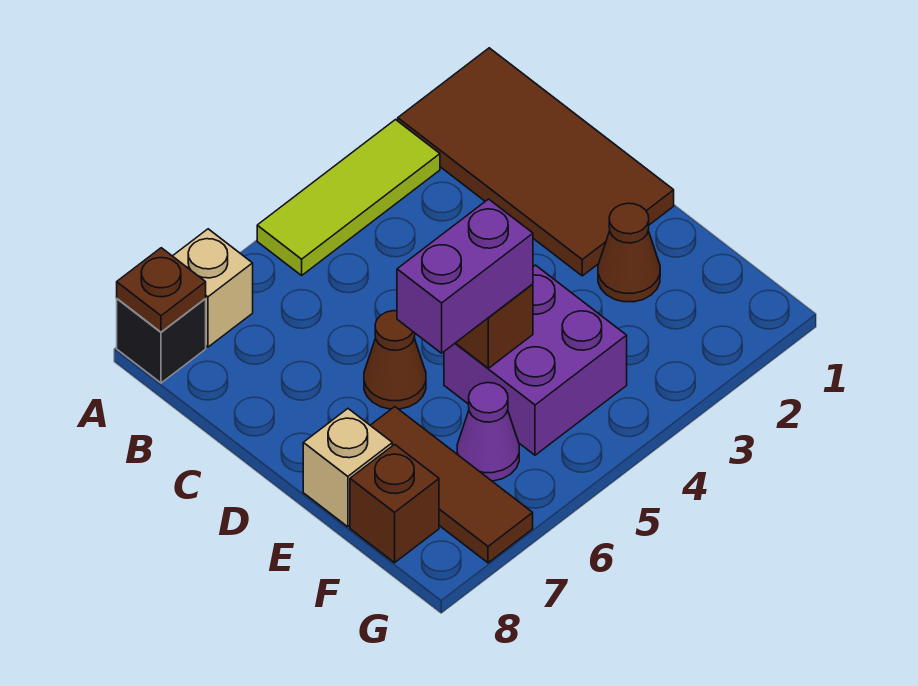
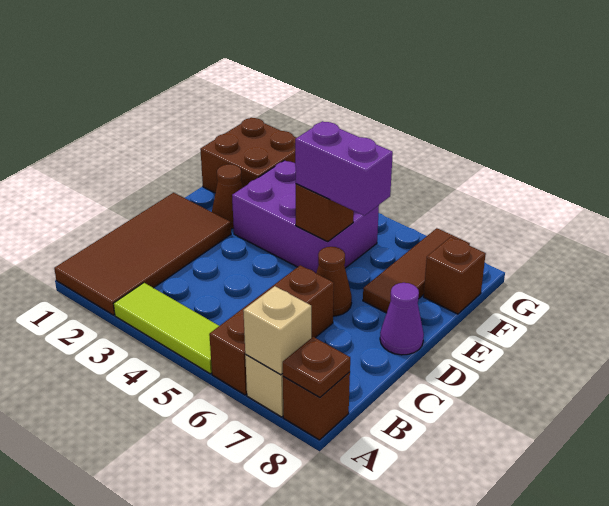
none -> brown brick A6:C6 level 1
black brick A8 level 1 -> brown brick A8 level 1
purple brick E4:F5 level 1 -> purple brick E3:F5 level 1
tan brick E8 level 1 -> tan brick A7 level 2
none -> brown brick F1:G2 level 1
purple cone F6 level 1 -> purple cone D8 level 1

